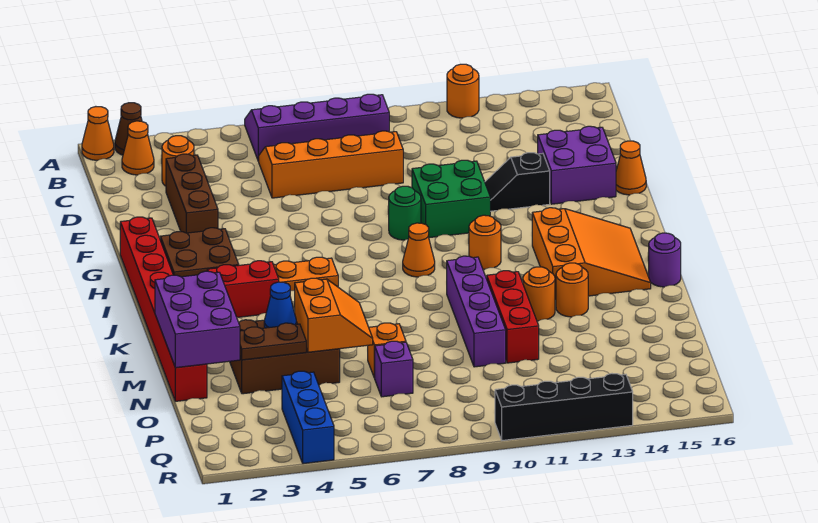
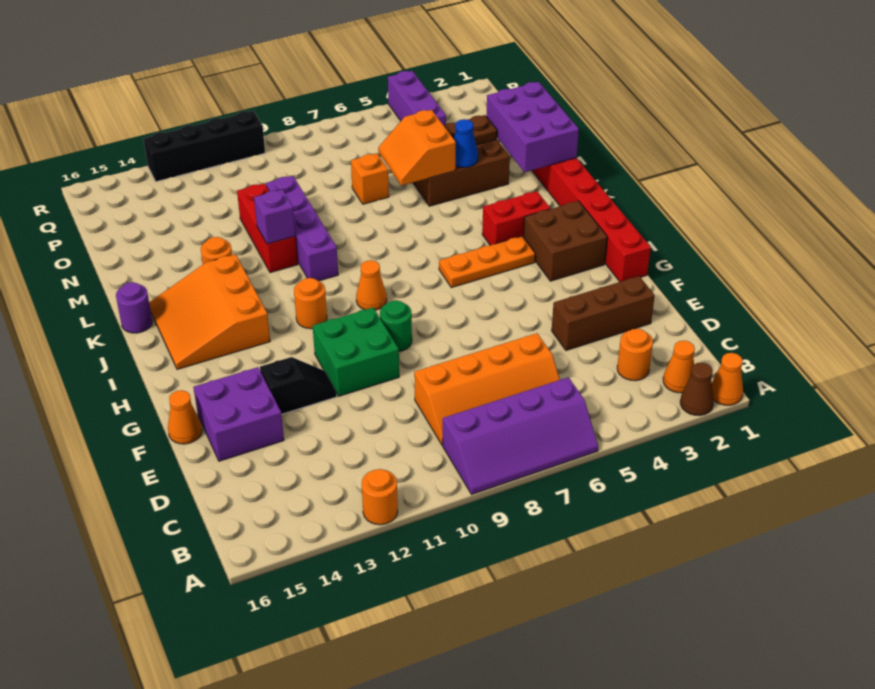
brown brick D3:F3 level 1 -> brown brick E2:E4 level 1
orange round brick L12 level 1 -> none
purple brick O7 level 1 -> purple brick L11 level 2
blue brick P4:R4 level 1 -> purple brick P4:R4 level 1

